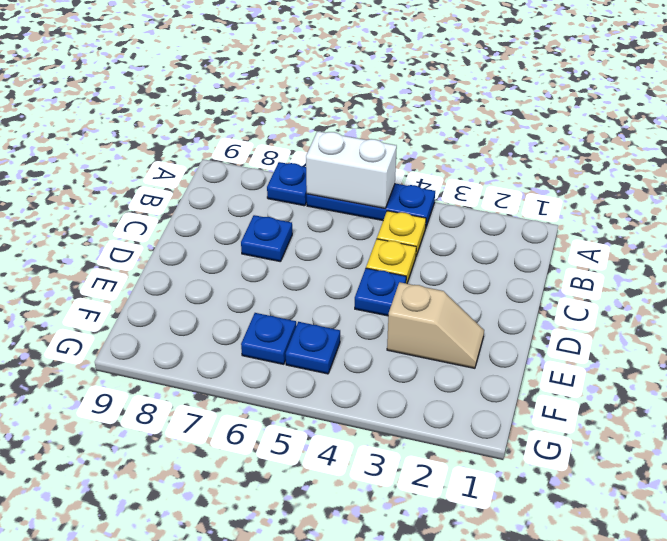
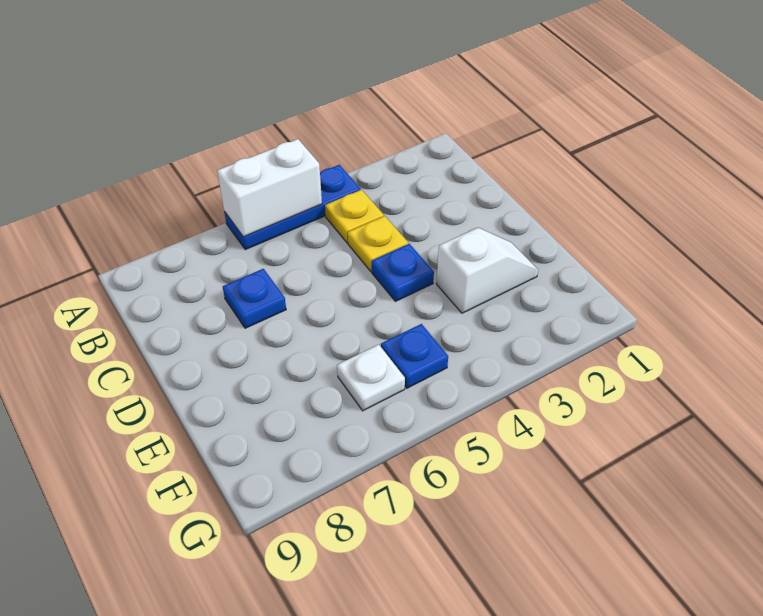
blue plate A7 level 1 -> none
tan slope E2:E3 level 1 top 3 -> white slope E2:E3 level 1 top 3
blue plate F6 level 1 -> white plate F6 level 1

